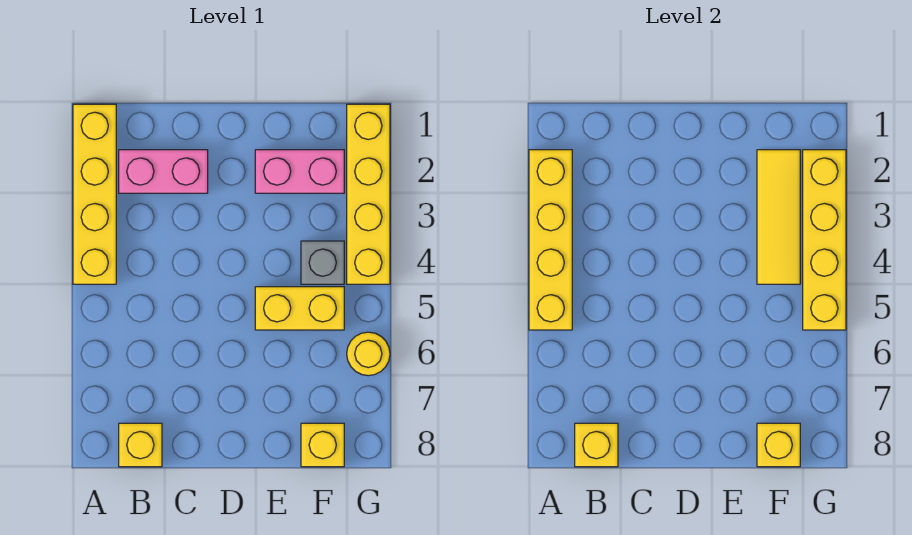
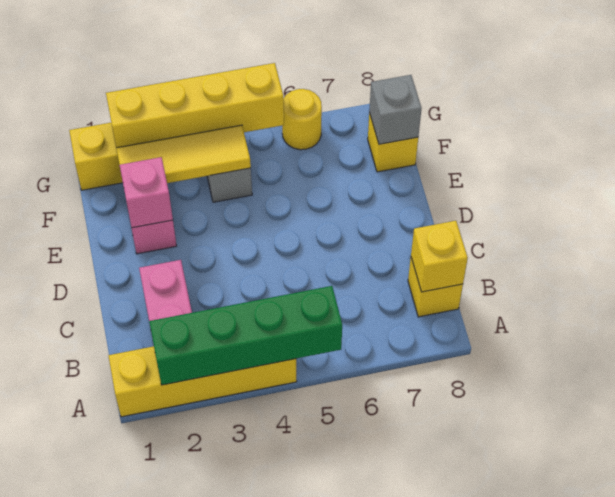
yellow brick A2:A5 level 2 -> green brick A2:A5 level 2
none -> pink brick E2 level 2
yellow brick E5:F5 level 1 -> none
yellow brick F8 level 2 -> grey brick F8 level 2

